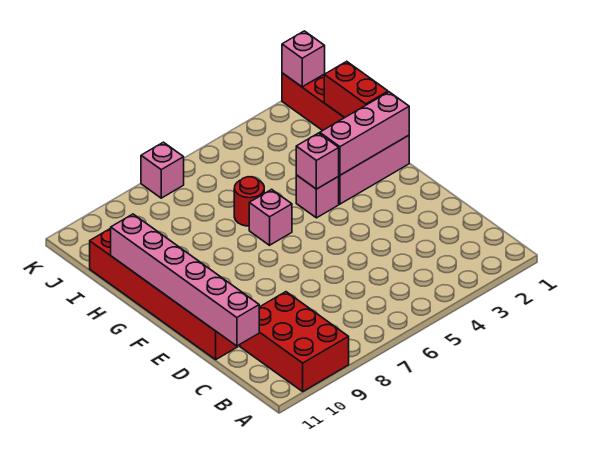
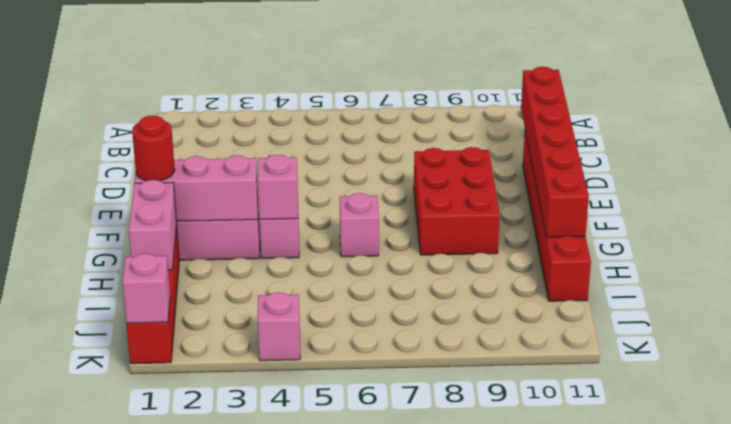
red brick A9:C10 level 1 -> red brick E8:G9 level 1
pink brick C11:H11 level 2 -> red brick C11:H11 level 2
red brick H1:I1 level 2 -> pink brick H1:I1 level 2
red round brick H6 level 1 -> red round brick G1 level 3
pink brick K7 level 1 -> pink brick K4 level 1

